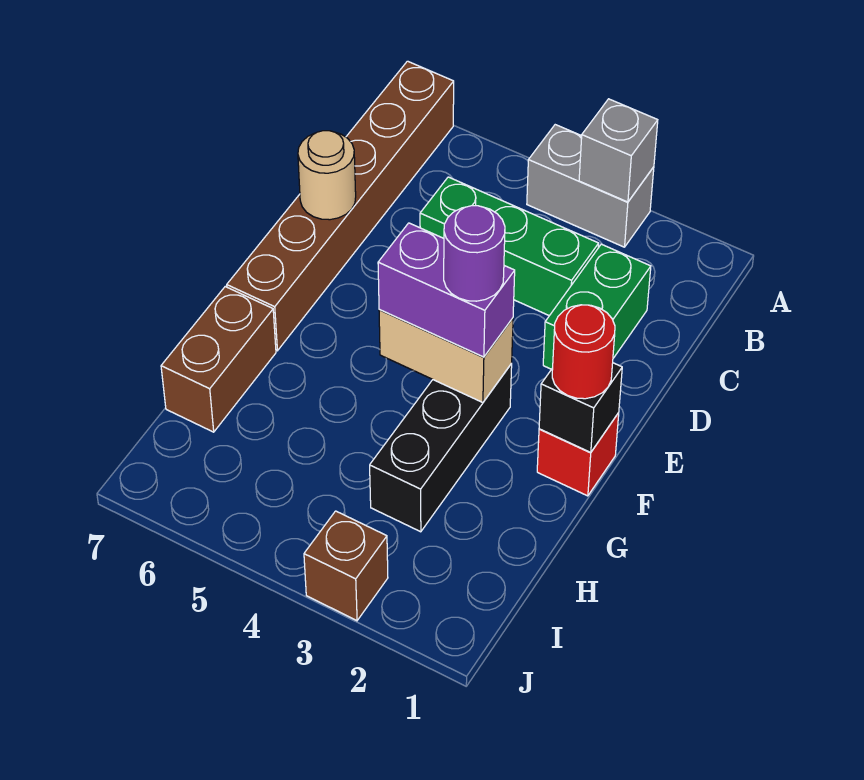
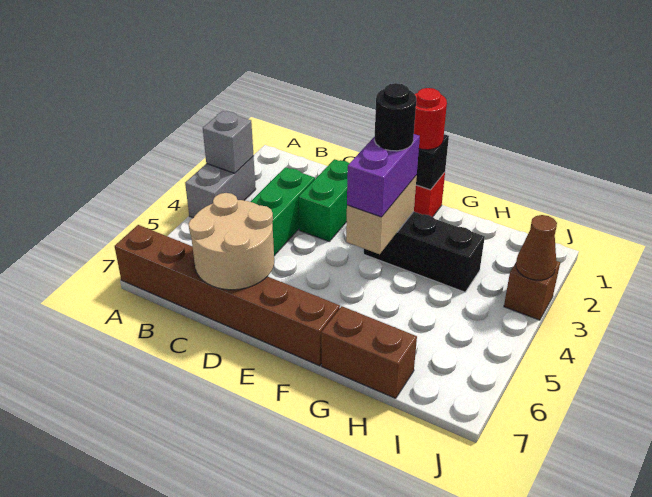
green brick C2:D2 level 1 -> green brick D2:D3 level 1
tan round brick D7 level 2 -> tan round brick C6:D7 level 2
purple round brick F3 level 4 -> black round brick F3 level 4
none -> brown cone J3 level 2

